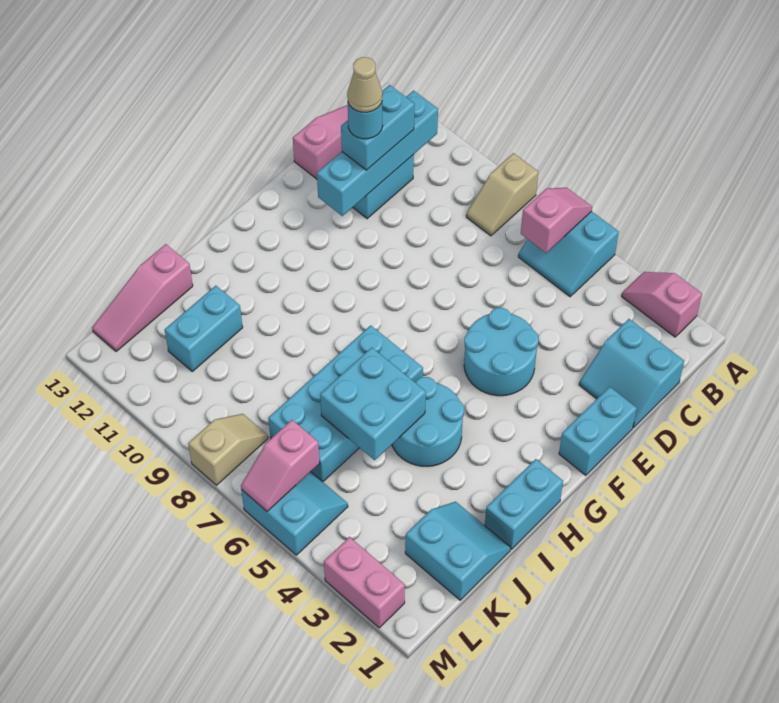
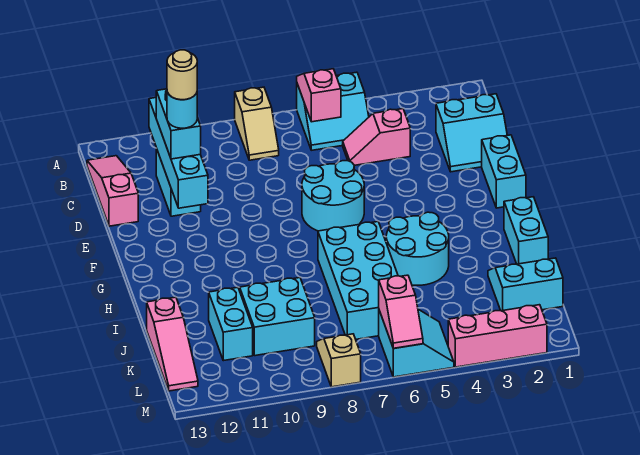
pink slope A2:A3 level 1 top 2 -> pink slope C4:C5 level 1 top 4
tan cone D11 level 5 -> tan round brick D11 level 5
cyan round brick E4:F5 level 1 -> cyan round brick E6:F7 level 1
cyan brick I5:J6 level 2 -> cyan brick J9:K10 level 1
cyan slope L5:M6 level 1 top M -> cyan slope L5:M6 level 1 top 6
pink brick M2:M3 level 1 -> pink brick M2:M4 level 1

